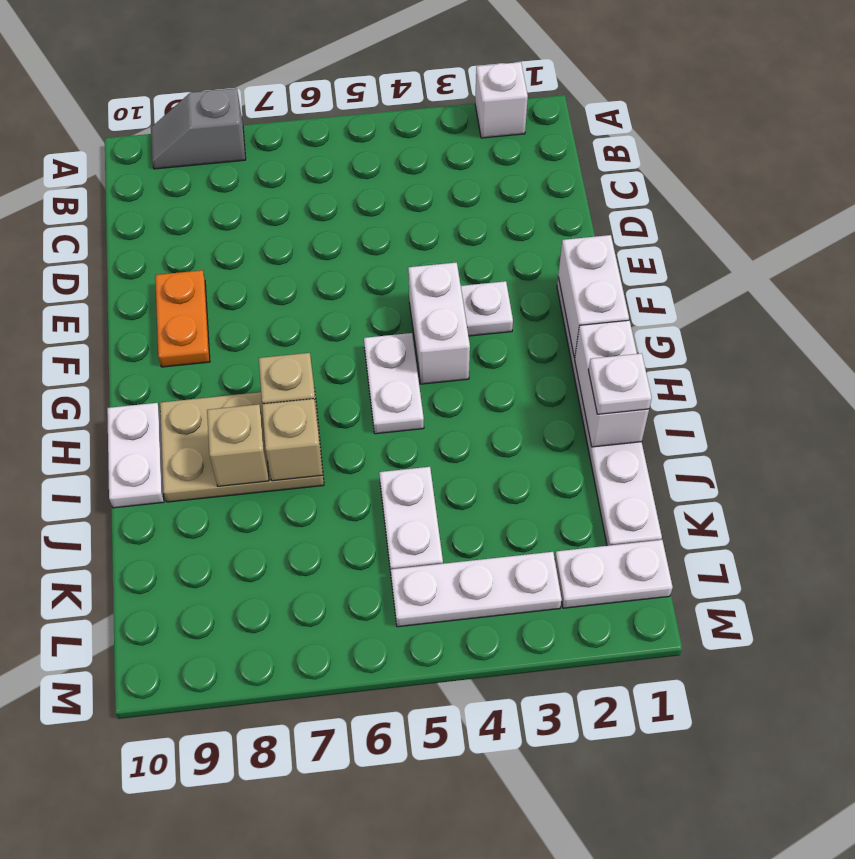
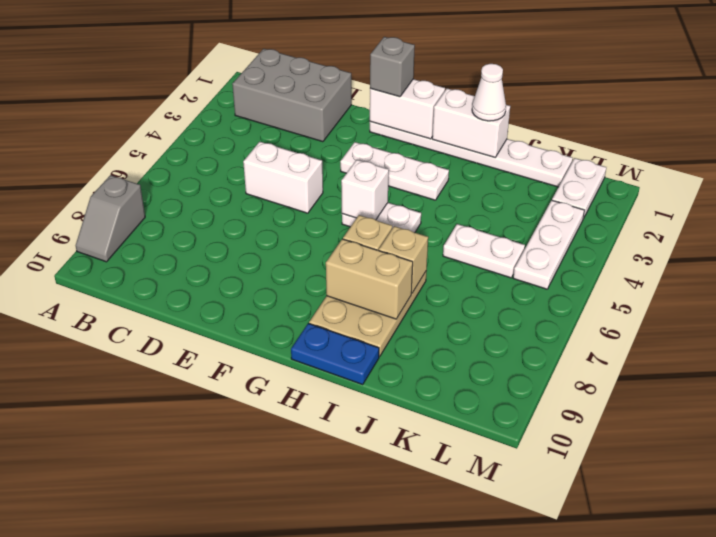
white brick A2 level 1 -> white brick G5 level 2
none -> grey brick B1:D2 level 1
orange plate E9:F9 level 1 -> none
none -> grey brick F1 level 3
white plate F3 level 1 -> white plate F3:H3 level 1
white brick F4:G4 level 1 -> white brick D5:E5 level 1
white plate H10:I10 level 1 -> blue plate H10:I10 level 1
white plate I1 level 3 -> white cone I1 level 3
tan brick I8 level 2 -> tan brick H8:I8 level 2

